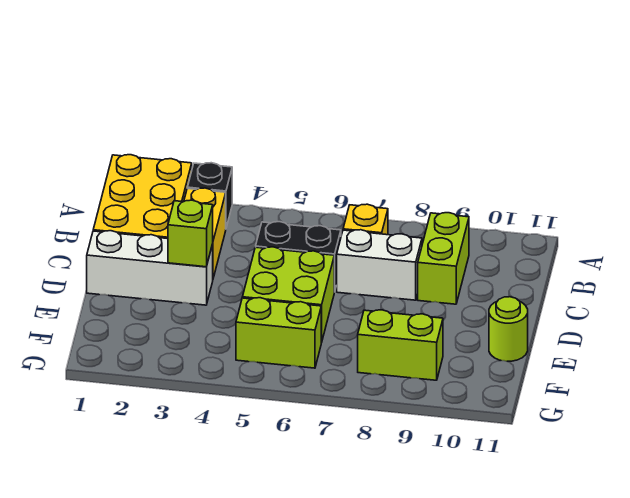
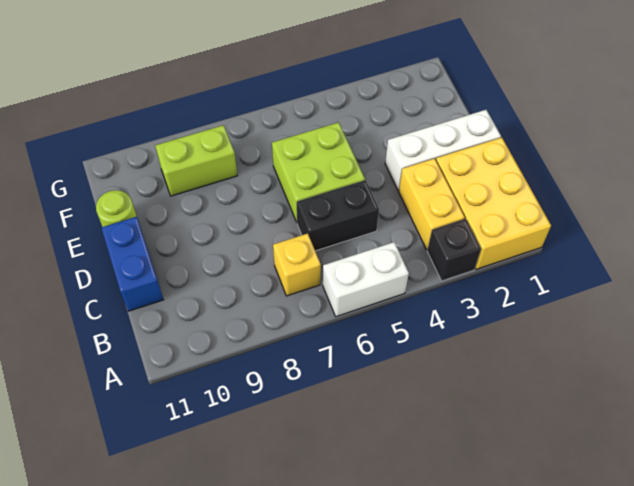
lime brick B9:C9 level 1 -> none
white brick C7:C8 level 1 -> white brick A5:A6 level 1
none -> blue brick C11:D11 level 1
lime brick D3 level 2 -> none
lime brick F5:F6 level 1 -> none

